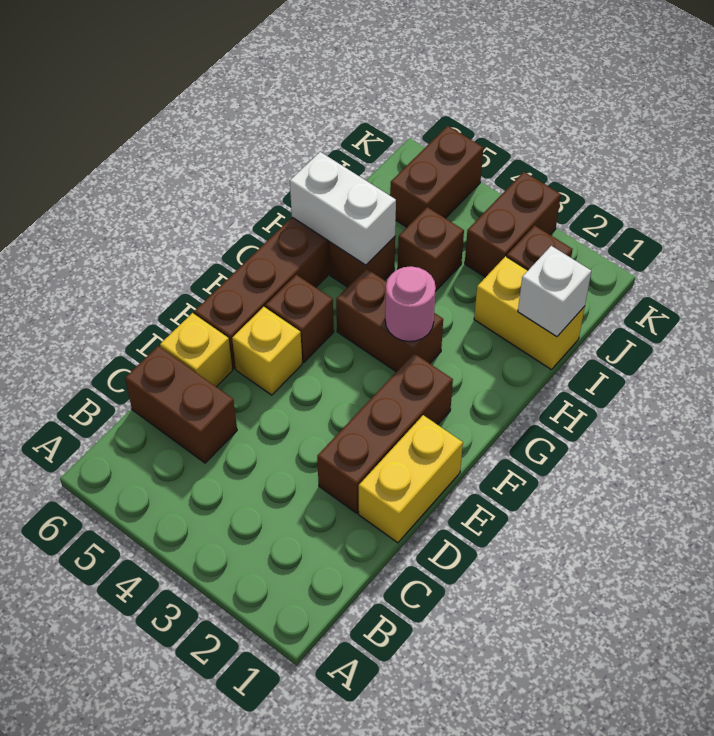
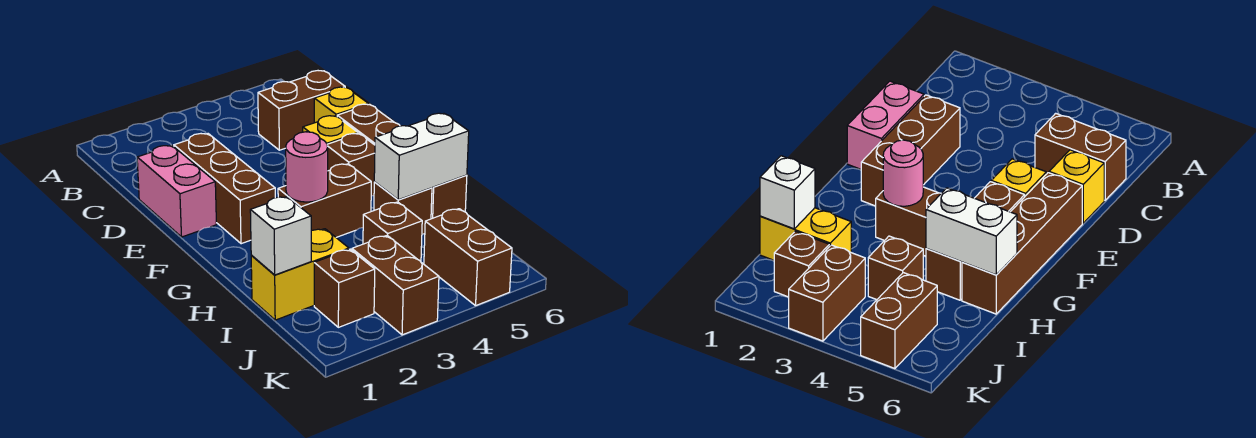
yellow brick D1:E1 level 1 -> pink brick D1:E1 level 1

